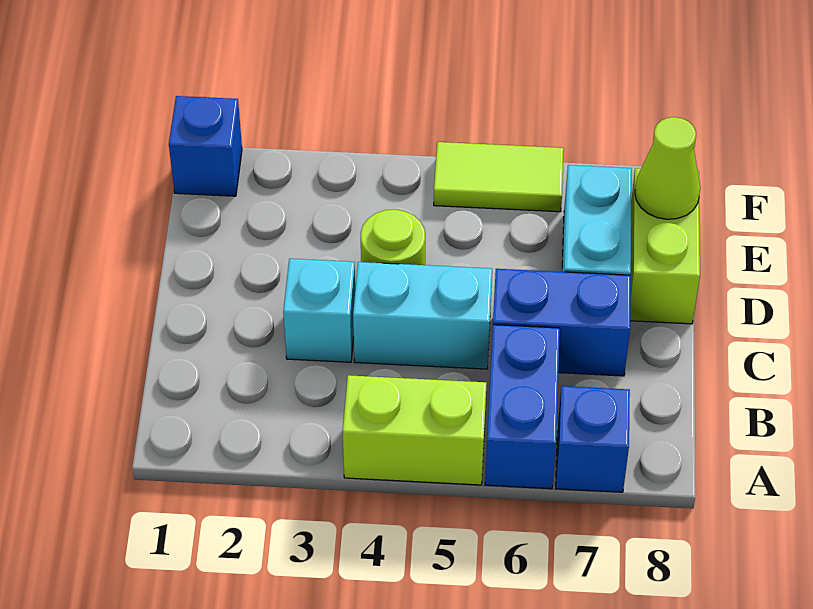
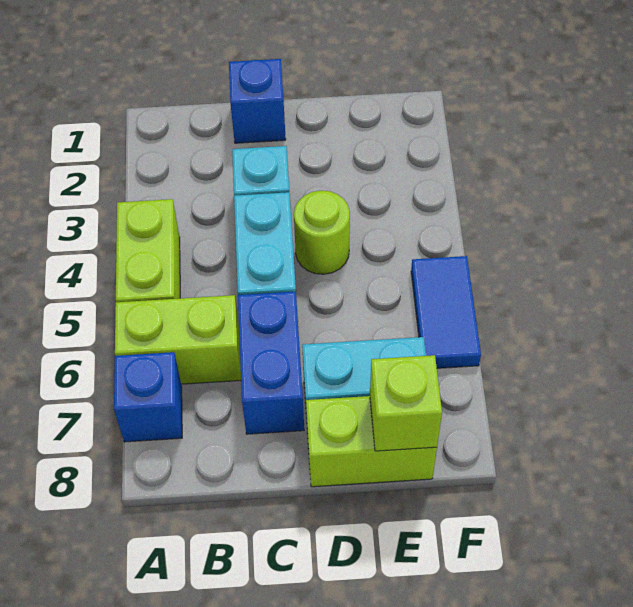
blue brick A6:B6 level 1 -> lime brick A6:B6 level 1
lime cone E8 level 2 -> lime brick E8 level 2
blue brick F1 level 1 -> blue brick C1 level 1
lime tile F5:F6 level 1 -> blue tile F5:F6 level 1

